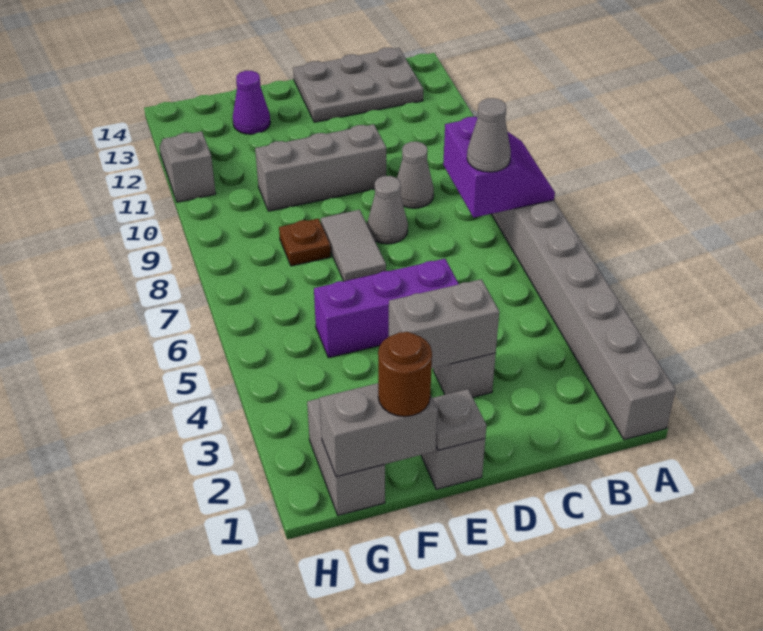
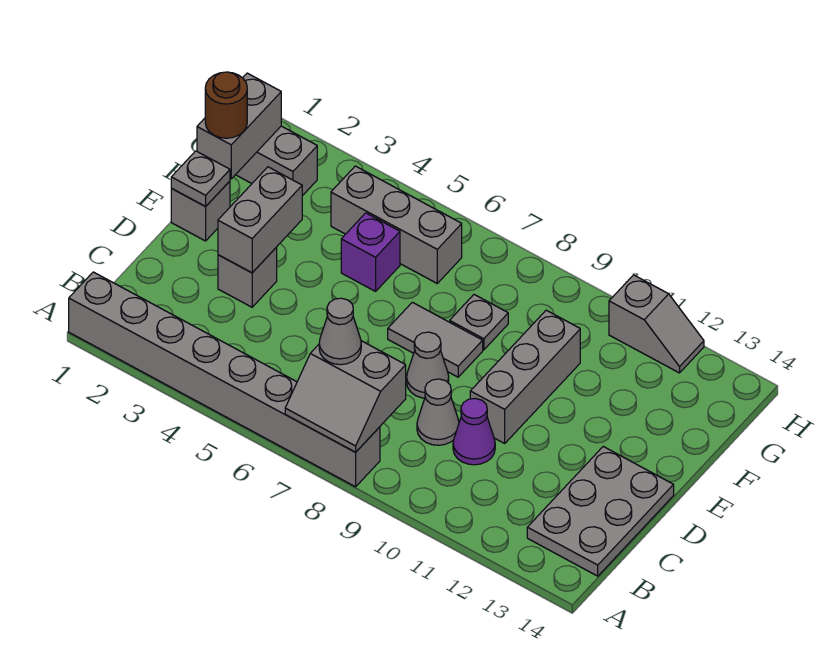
purple slope A7:B8 level 2 top B -> grey slope A7:B8 level 2 top B
purple brick D5:F5 level 1 -> purple brick F5 level 1
brown plate F8 level 1 -> grey plate F8 level 1
purple cone F13 level 1 -> purple cone C10 level 1
none -> grey brick G4:G6 level 1

